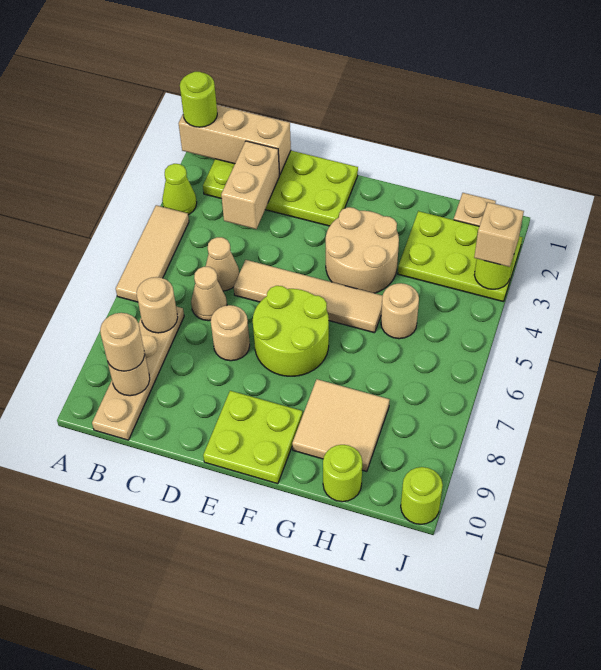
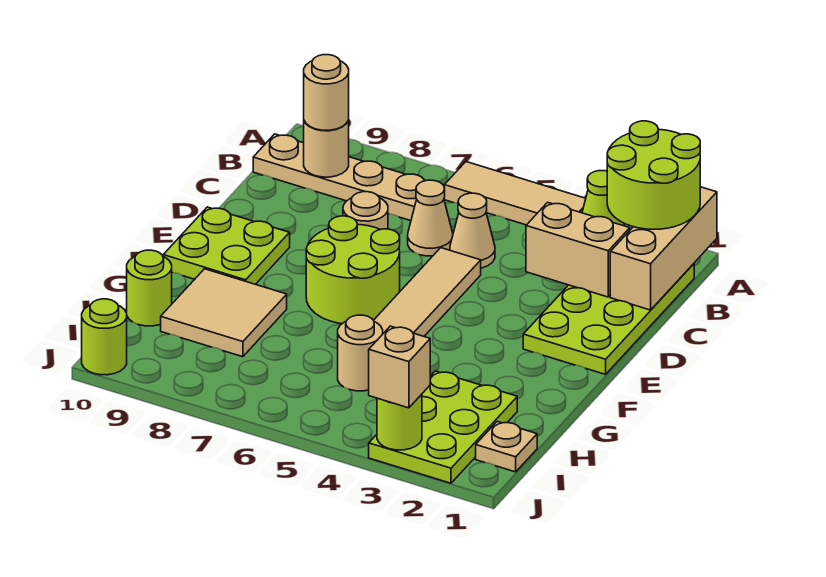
lime round brick A1 level 3 -> lime round brick A1:B2 level 3
tan round brick B7 level 2 -> none
tan round brick F3:G4 level 1 -> none

